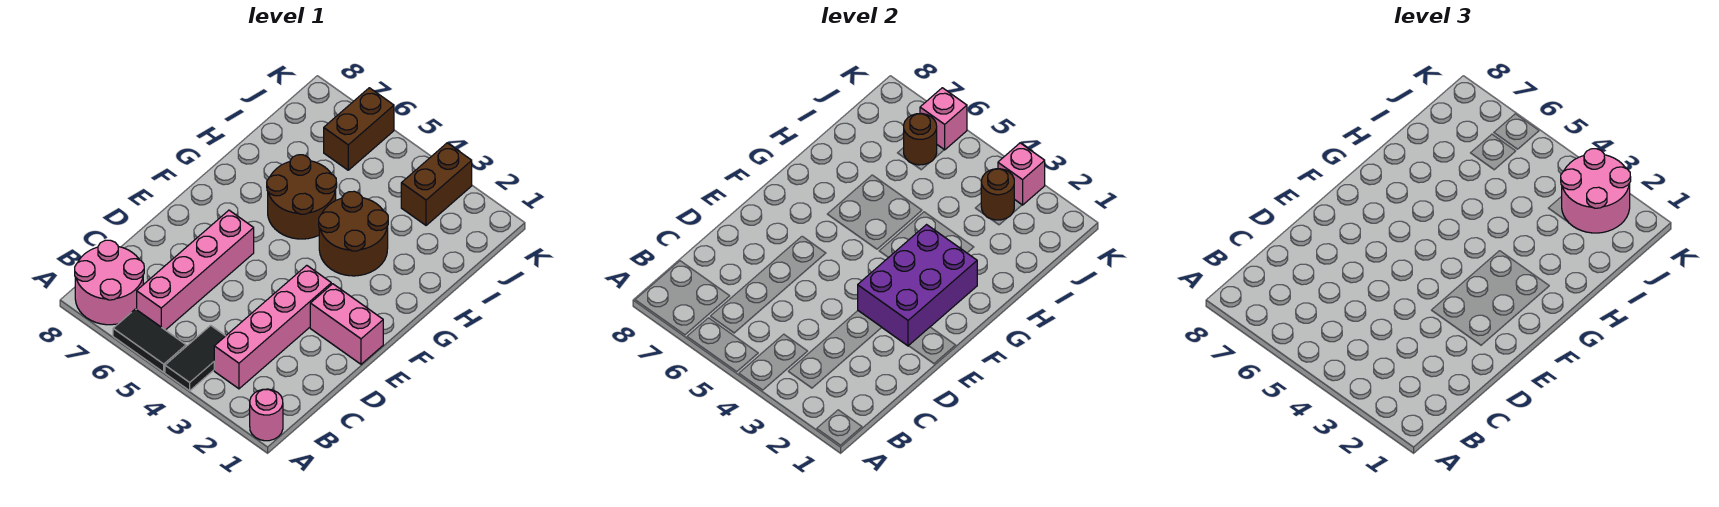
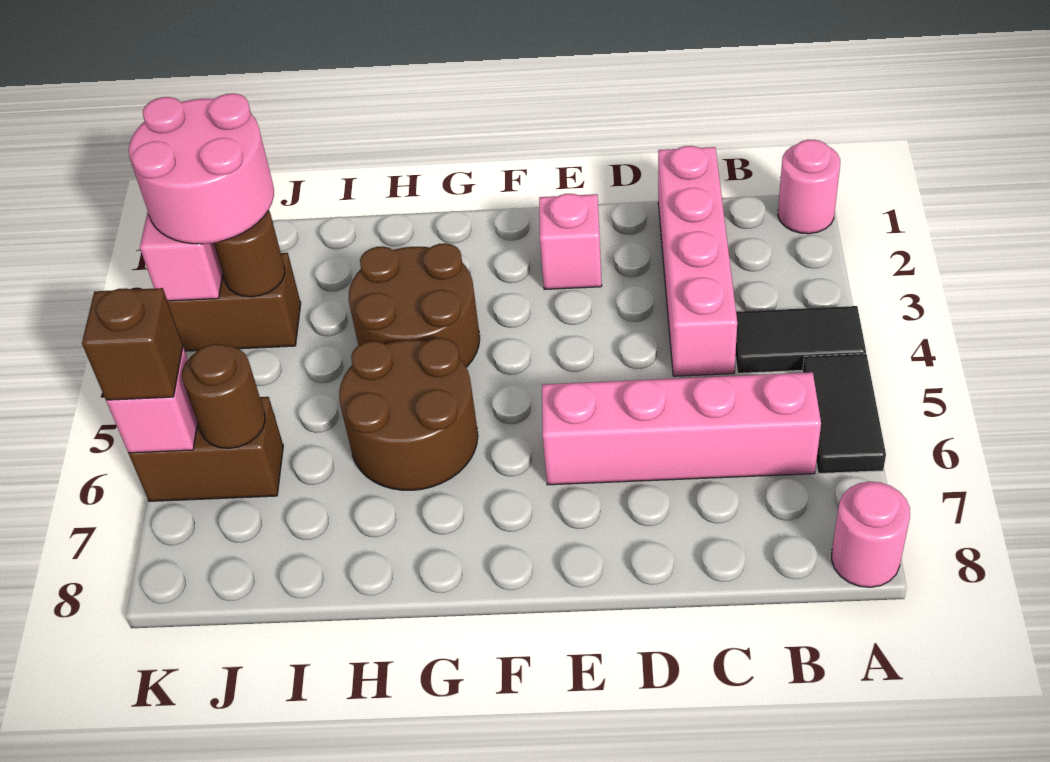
pink round brick A7:B8 level 1 -> pink round brick A8 level 1
pink brick B3:E3 level 1 -> pink brick C1:C4 level 1
pink brick E1:E2 level 1 -> pink brick E2 level 1
purple brick E2:G3 level 2 -> none
none -> brown brick K6 level 3

